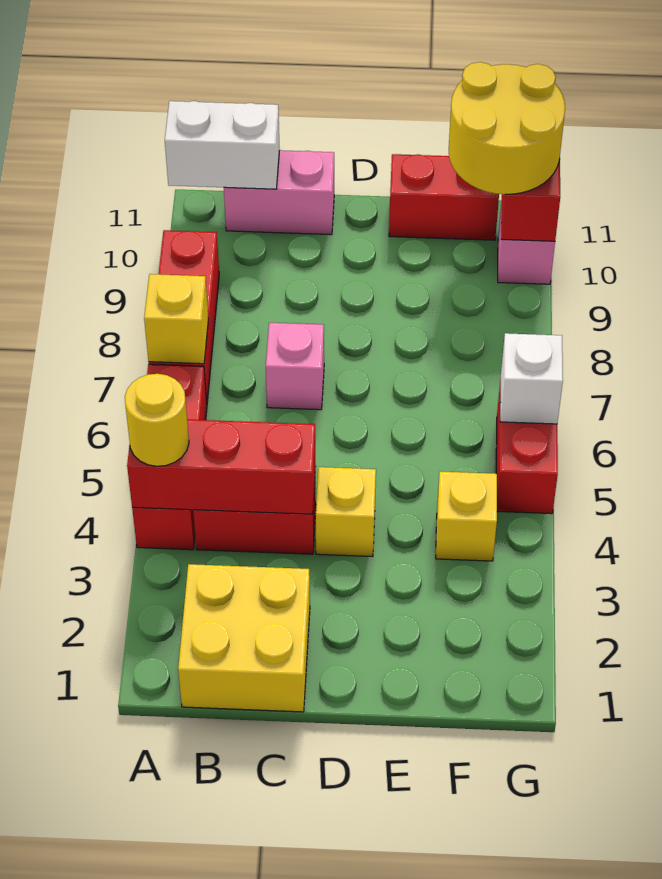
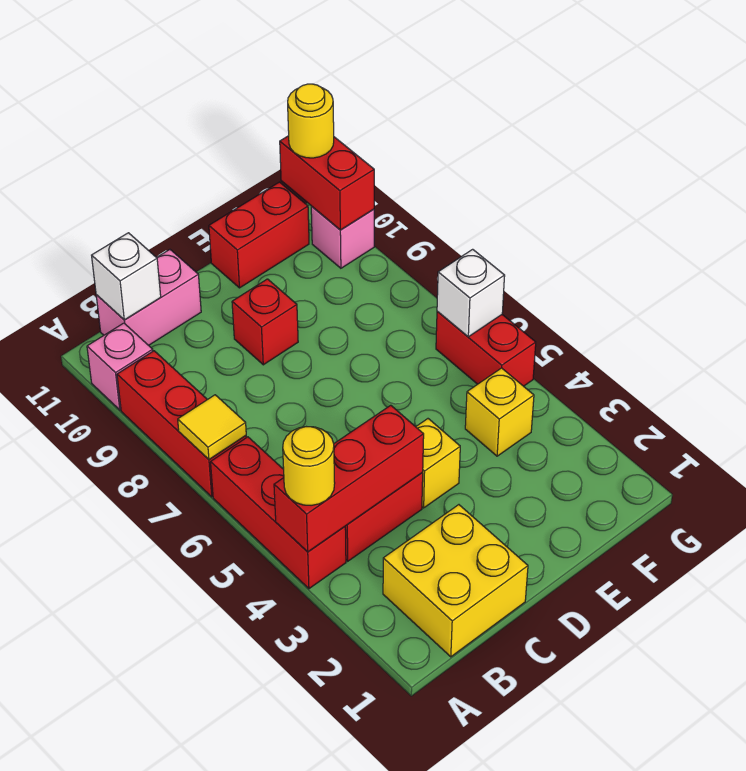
yellow brick A7 level 2 -> yellow tile A7 level 2
white brick A11:B11 level 2 -> white brick B11 level 2
pink brick C7 level 1 -> pink brick A10 level 1
none -> red brick D9 level 1
yellow round brick F10:G11 level 3 -> yellow round brick G11 level 3

